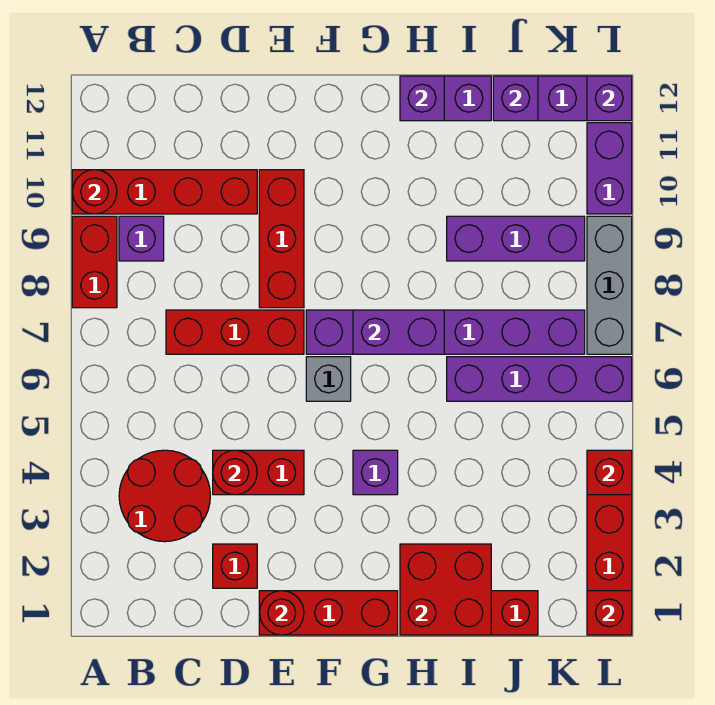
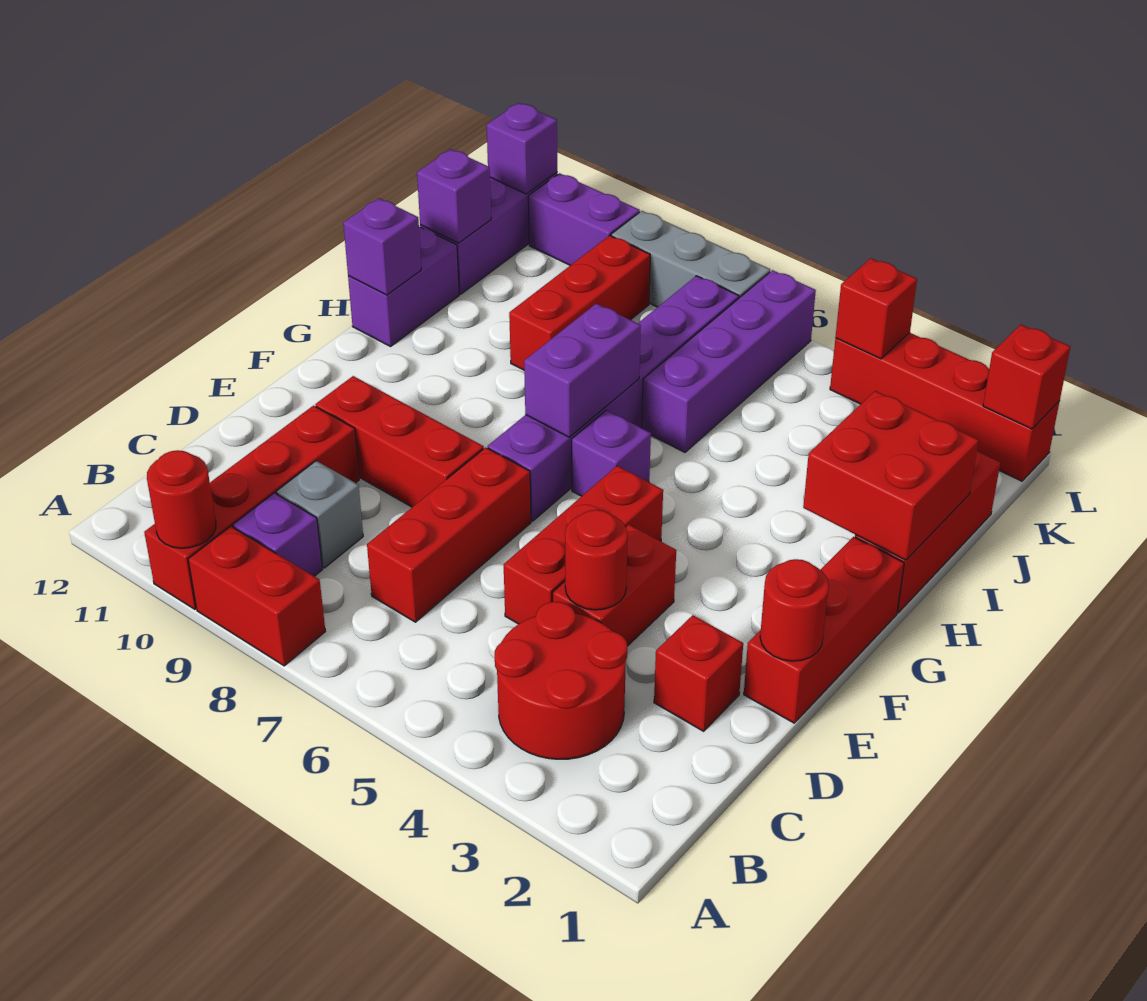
none -> red brick D5:F5 level 1
grey brick F6 level 1 -> grey brick C9 level 1
purple brick G4 level 1 -> purple brick G6 level 1
purple brick I9:K9 level 1 -> red brick I9:K9 level 1

